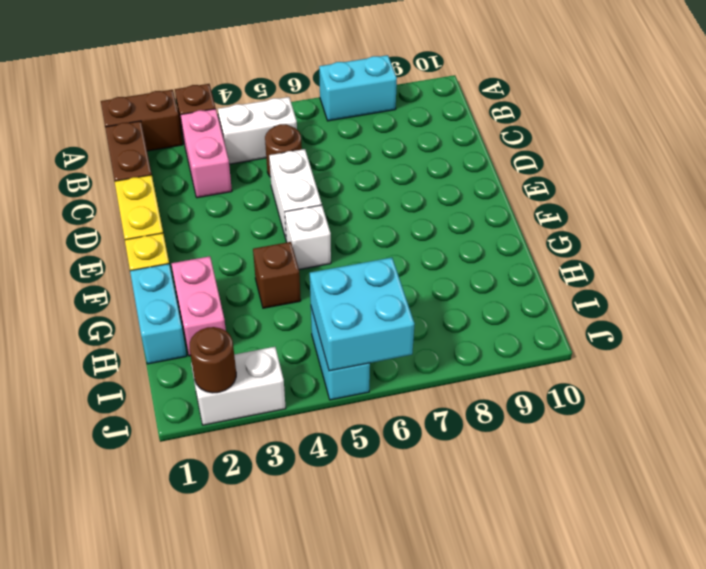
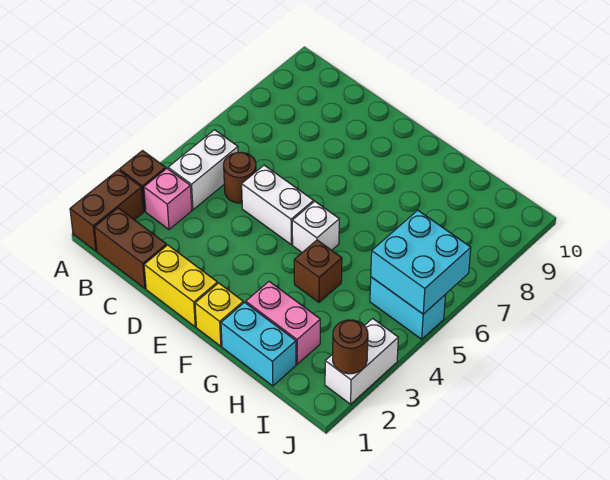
cyan brick A7:A8 level 1 -> none
pink brick B3:C3 level 1 -> pink brick B3 level 1

